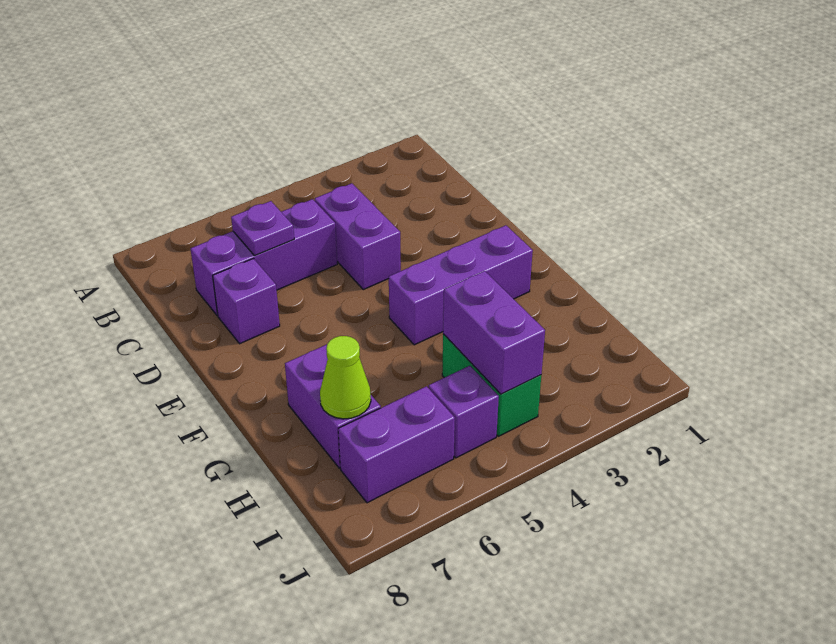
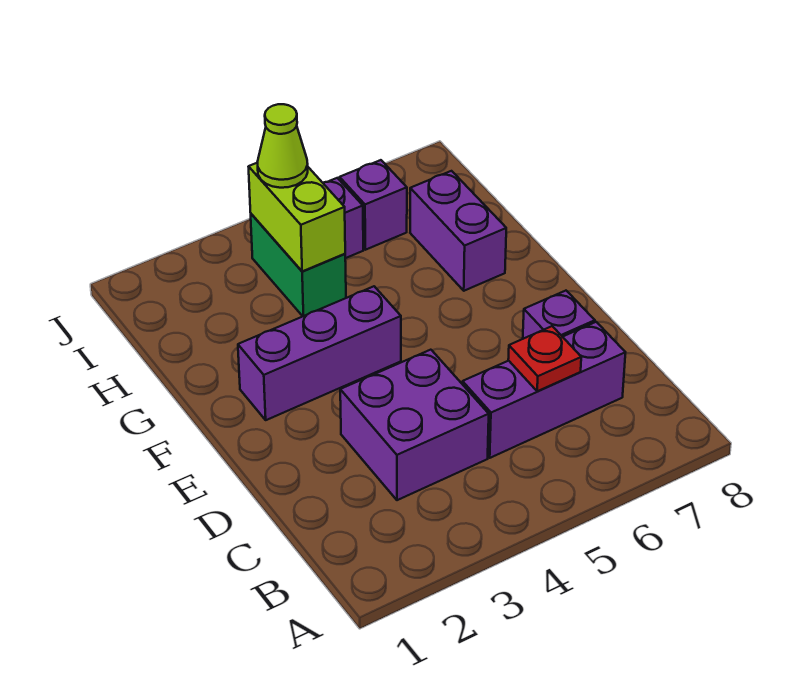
purple brick C4:D4 level 1 -> purple brick C3:D4 level 1
purple plate C6 level 2 -> red plate C6 level 2
purple brick H4:I4 level 2 -> lime brick H4:I4 level 2
lime cone H7 level 2 -> lime cone I4 level 3
purple brick I6:I7 level 1 -> purple brick I6 level 1

